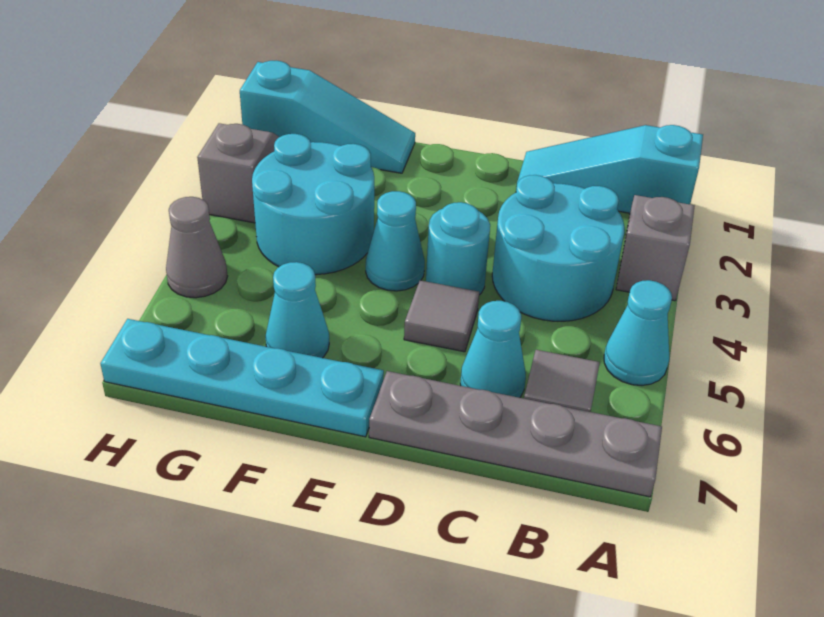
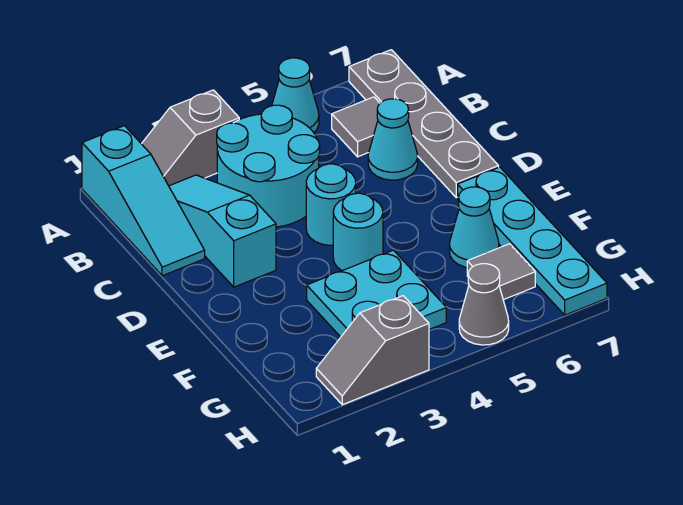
grey tile D5 level 1 -> grey tile G6 level 1
cyan cone E4 level 1 -> cyan round brick E4 level 1
cyan slope F1:H1 level 1 top H -> cyan slope B2:D2 level 1 top D
cyan round brick F3:G4 level 1 -> cyan plate F3:G4 level 1

